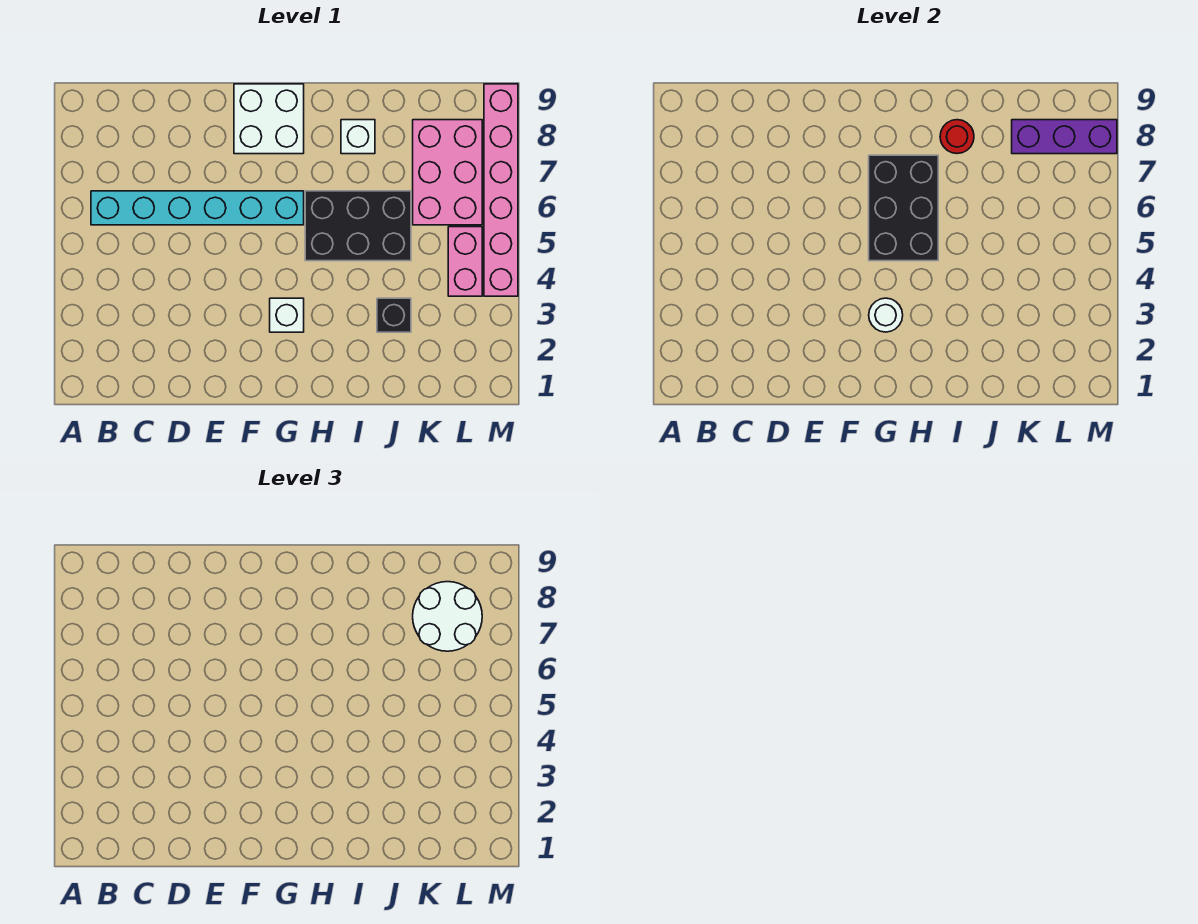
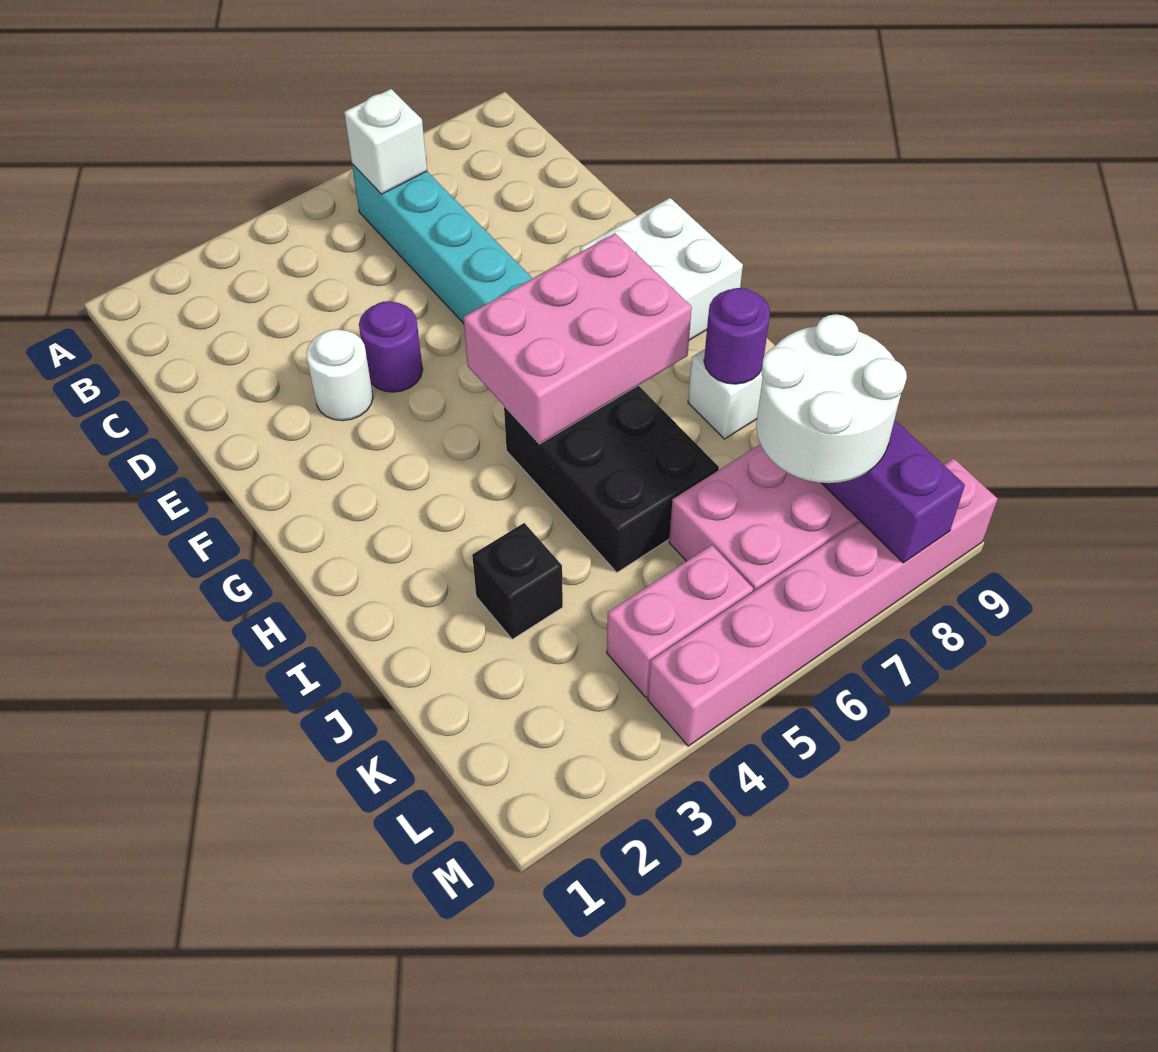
none -> purple round brick E4 level 1
white brick G3 level 1 -> white brick B6 level 2
white round brick G3 level 2 -> white round brick E3 level 1
black brick G5:H7 level 2 -> pink brick G5:H7 level 2
red round brick I8 level 2 -> purple round brick I8 level 2

